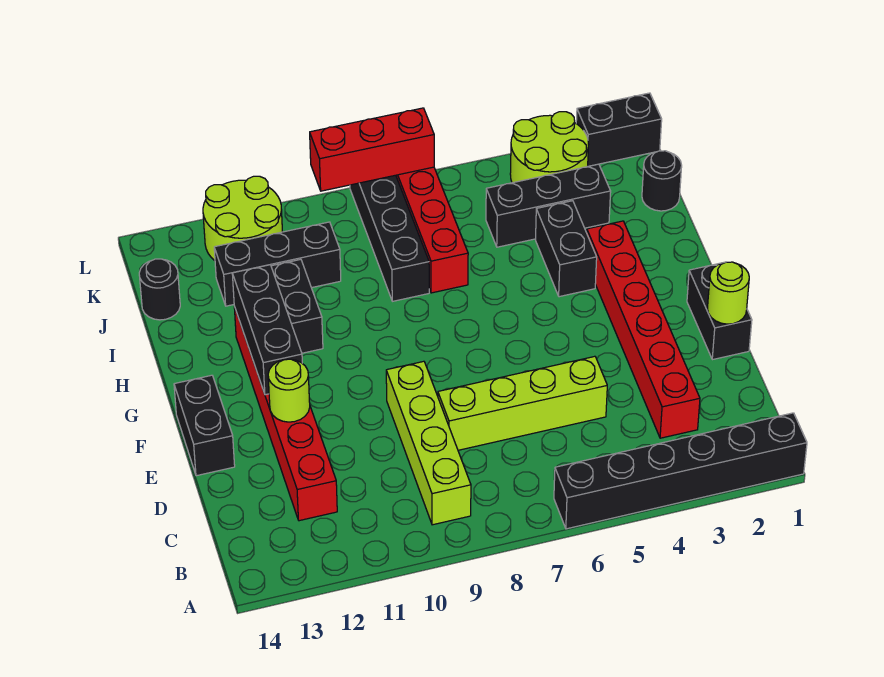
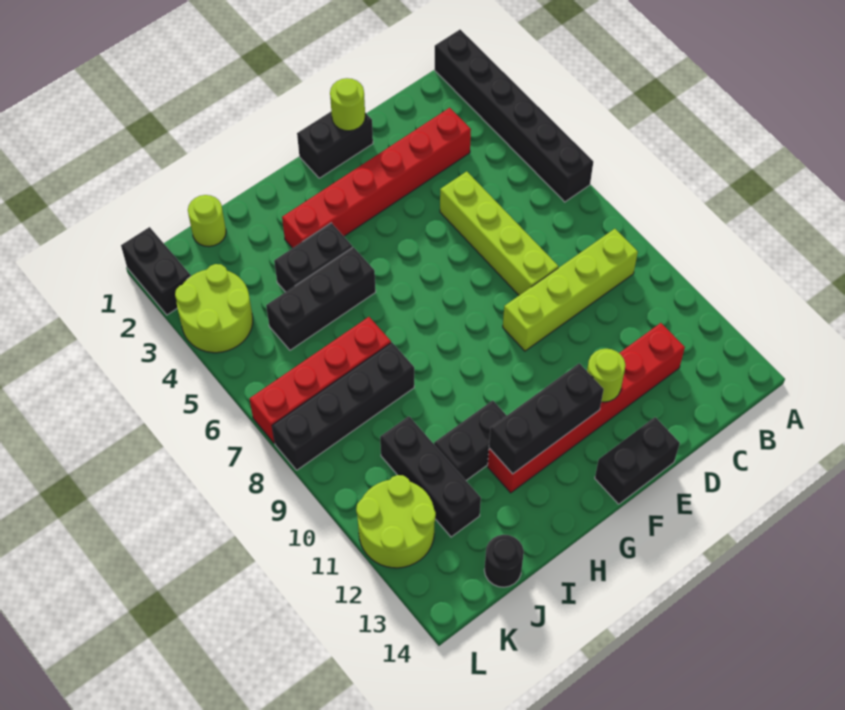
black round brick J1 level 1 -> lime round brick J1 level 1
black brick J3:J5 level 1 -> black brick H5:J5 level 1
red brick L7:L9 level 2 -> none

